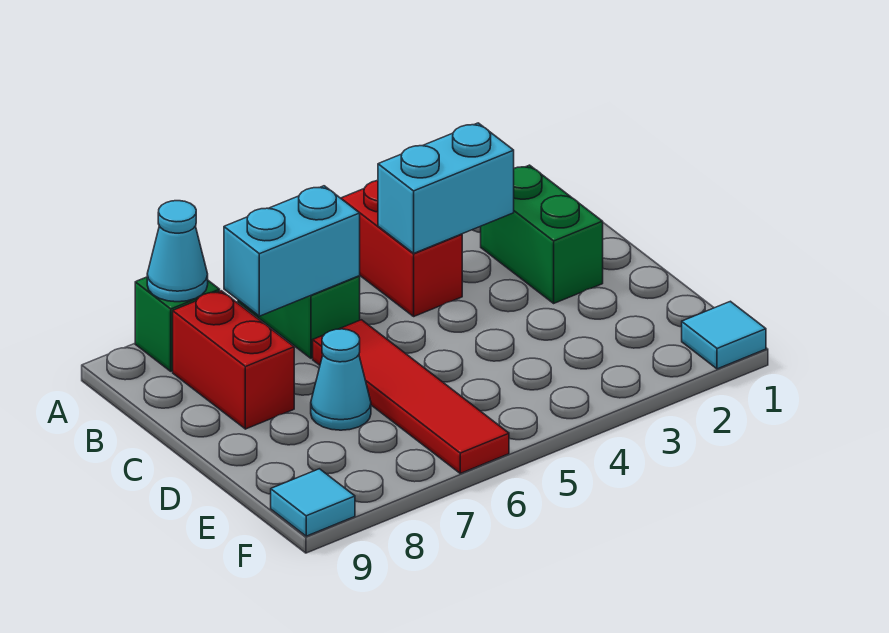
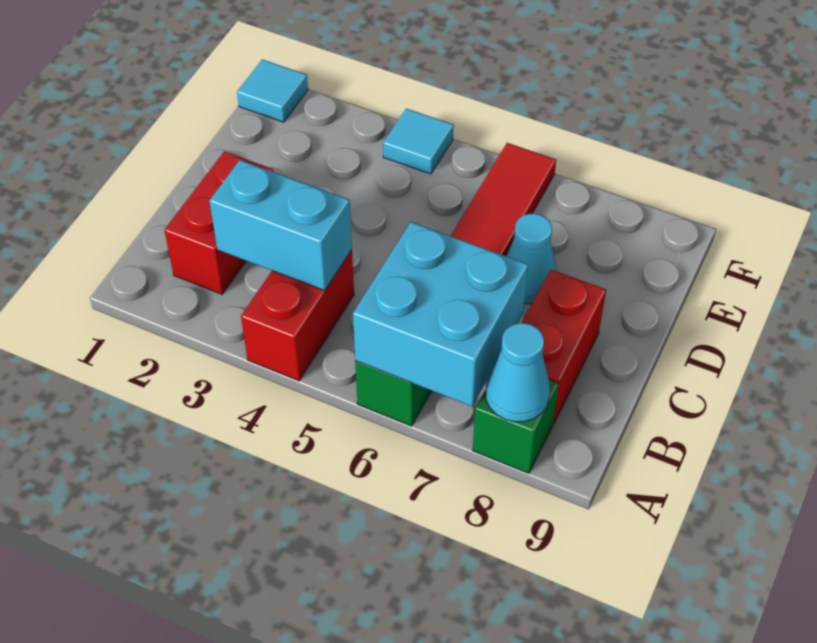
green brick B2:C2 level 1 -> red brick B2:C2 level 1
cyan brick B6:B7 level 2 -> cyan brick A6:B7 level 2
cyan tile F9 level 1 -> cyan tile F4 level 1

